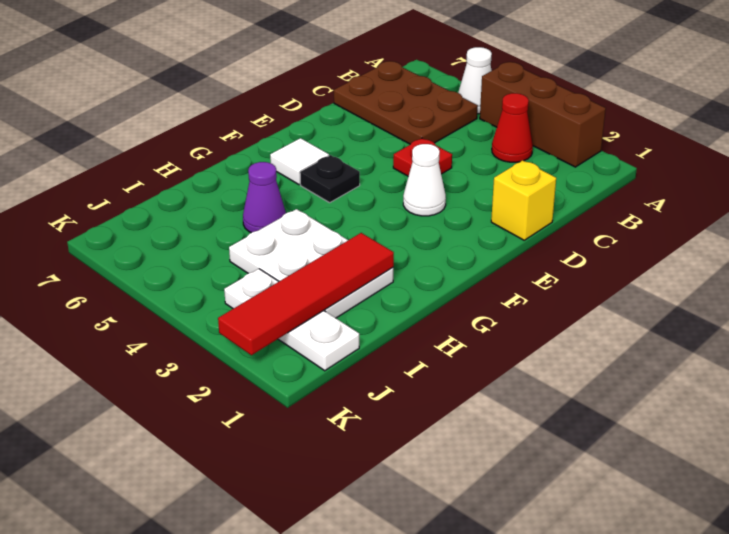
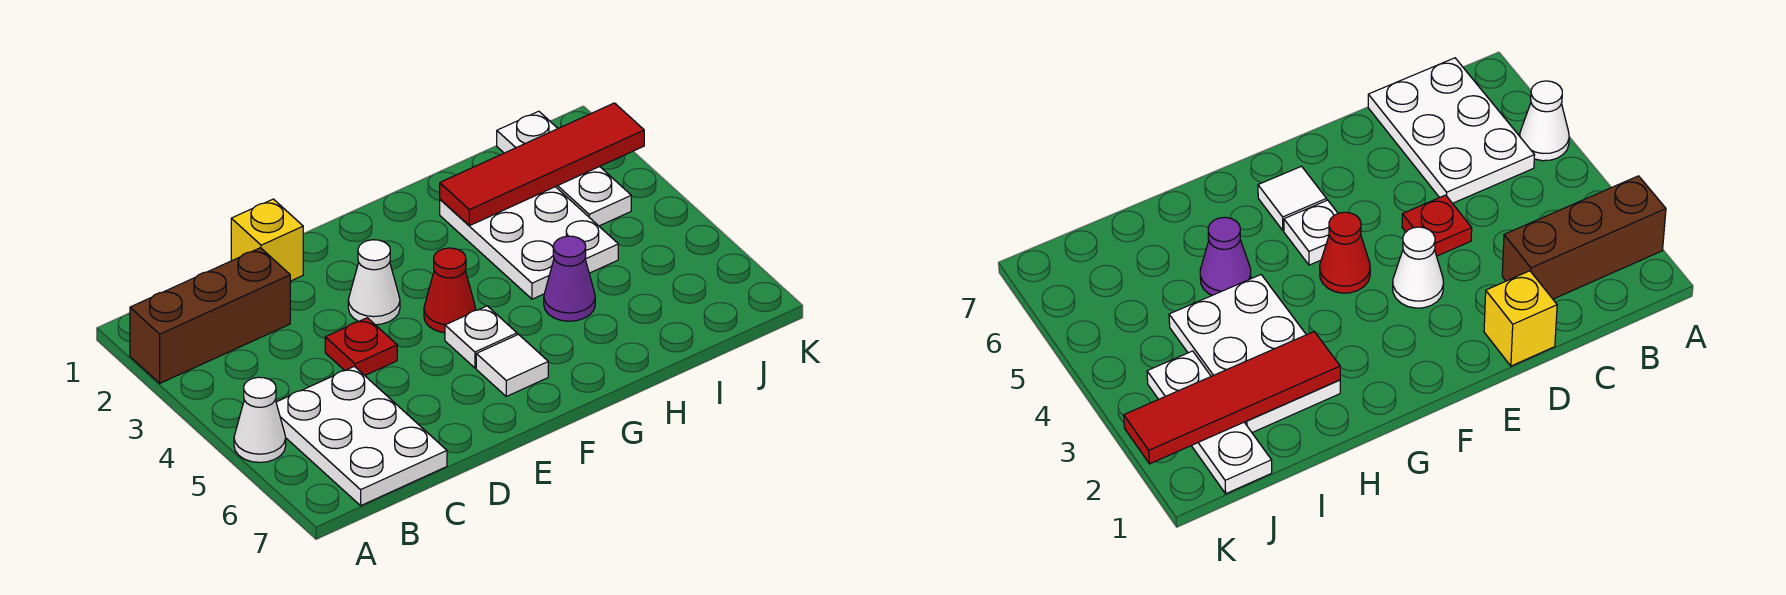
brown brick A2:A4 level 1 -> brown brick A2:C2 level 1
red cone B3 level 1 -> red cone F4 level 1
brown plate B5:C7 level 1 -> white plate B5:C7 level 1
black plate F5 level 1 -> white plate F5 level 1

